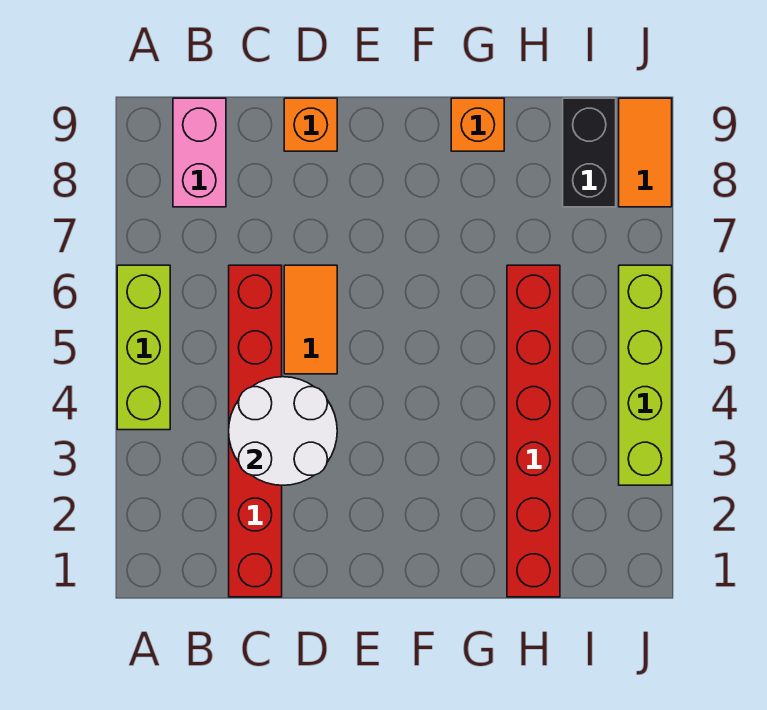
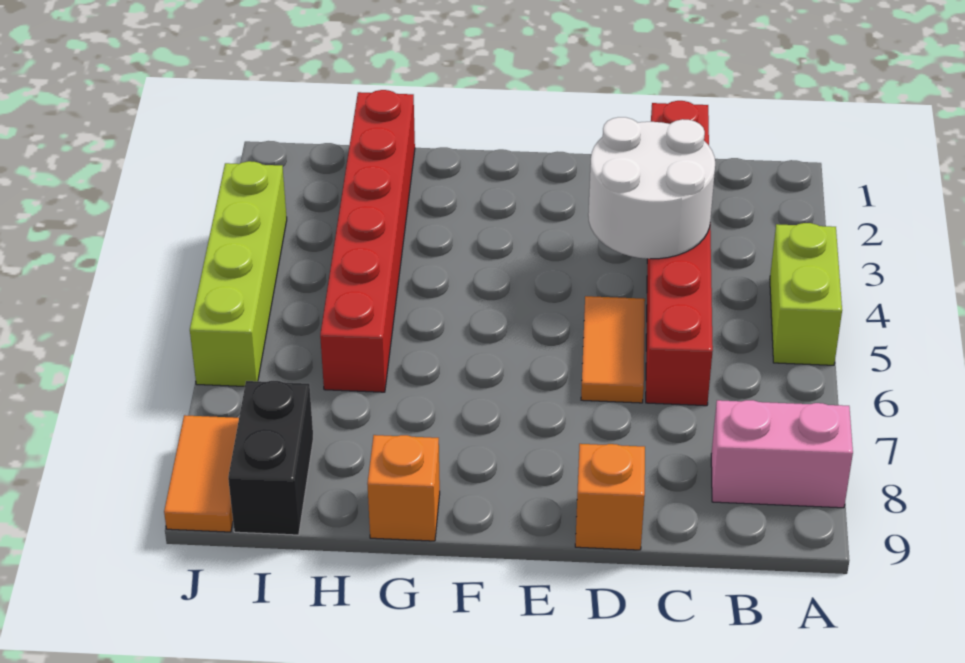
lime brick A4:A6 level 1 -> lime brick A4:A5 level 1
pink brick B8:B9 level 1 -> pink brick A8:B8 level 1

